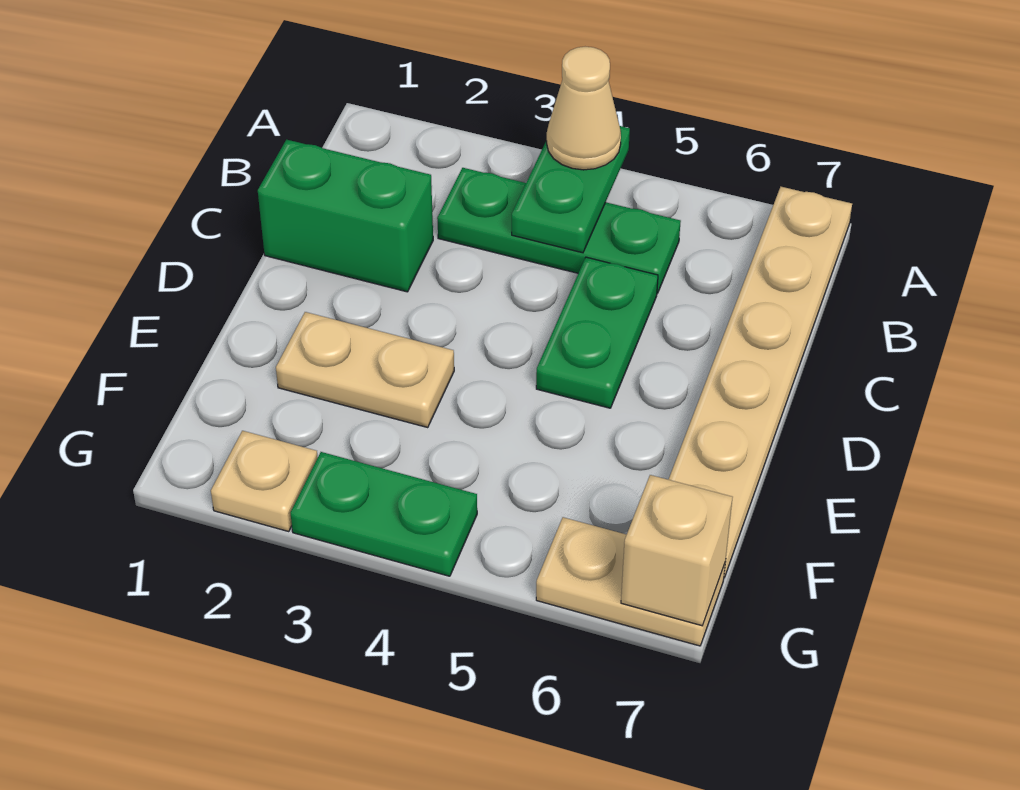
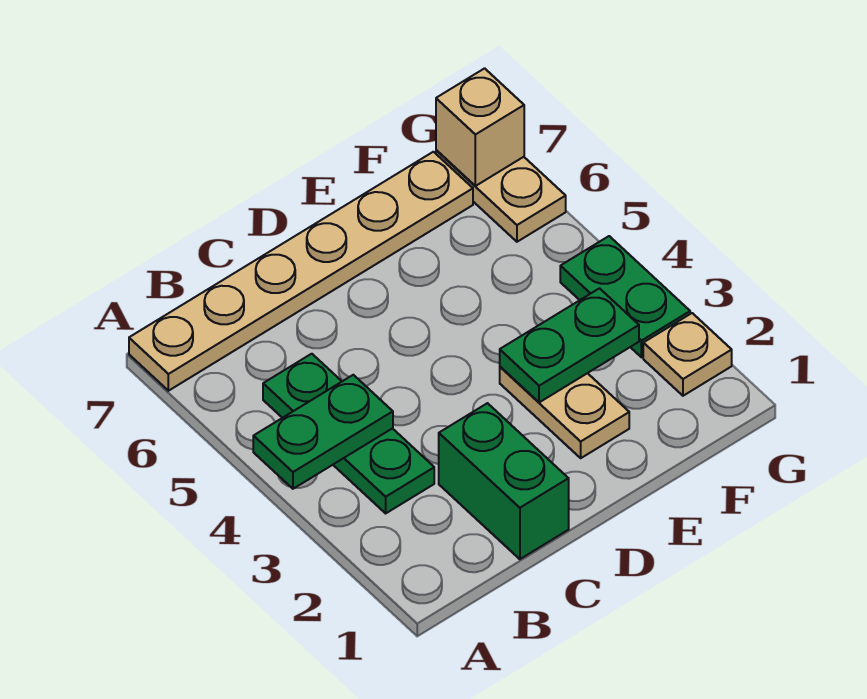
tan cone A4 level 3 -> none
green plate C5:D5 level 1 -> green plate E3:F3 level 2

